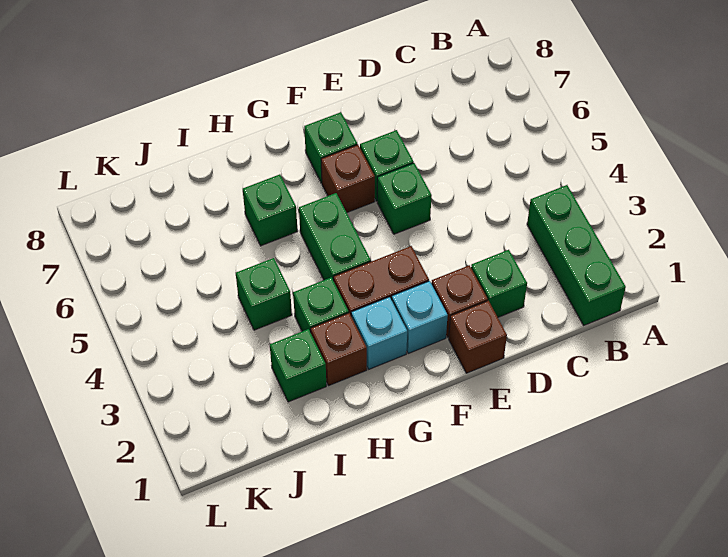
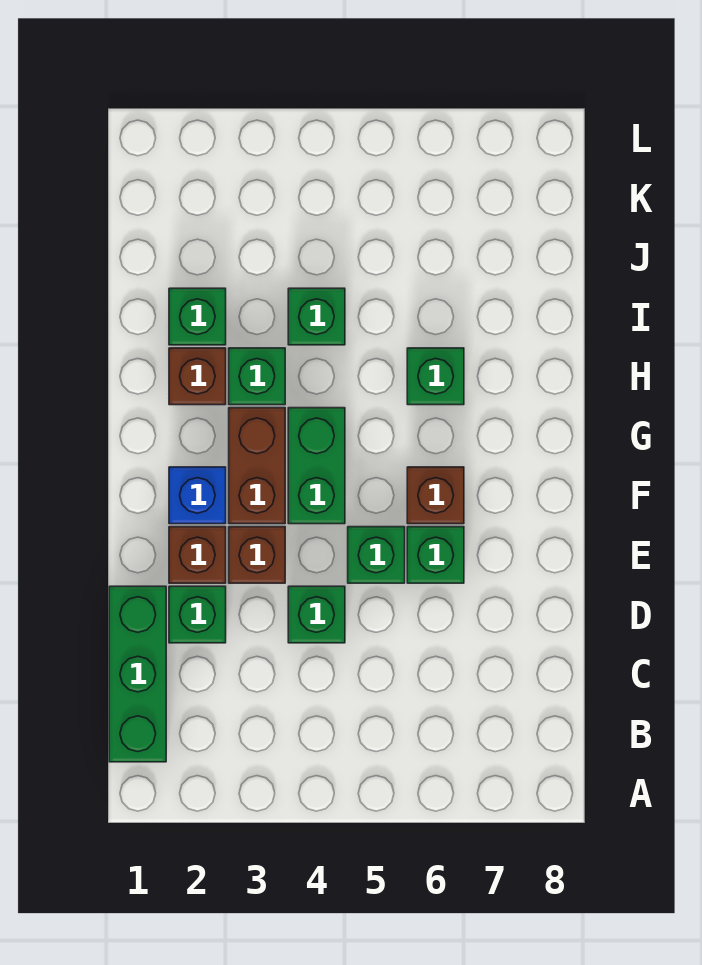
green brick B1:B3 level 1 -> green brick B1:D1 level 1
brown brick E1 level 1 -> brown brick E3 level 1
cyan brick F2 level 1 -> blue brick F2 level 1
green brick F7 level 1 -> green brick D4 level 1
cyan brick G2 level 1 -> none
green brick G4:G5 level 1 -> green brick F4:G4 level 1

